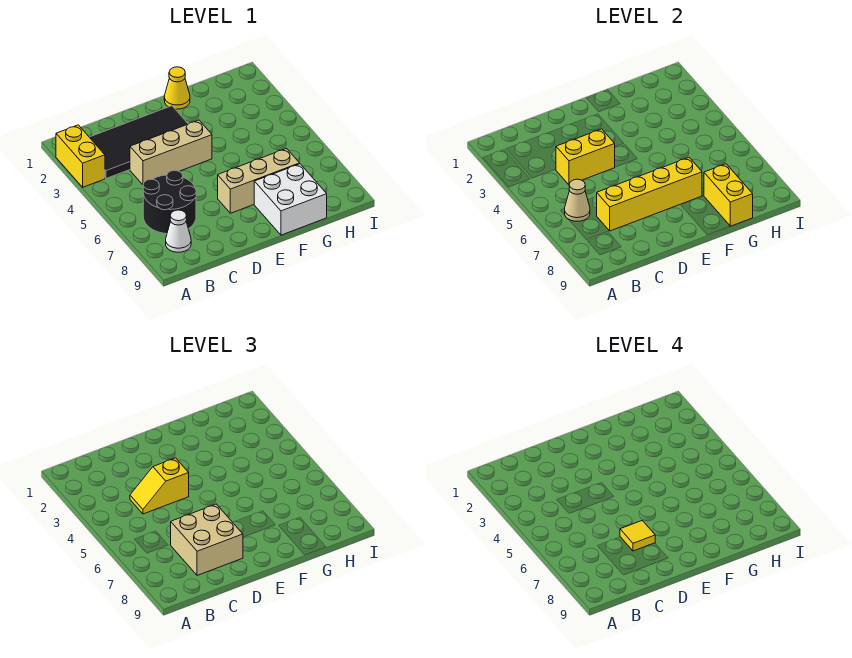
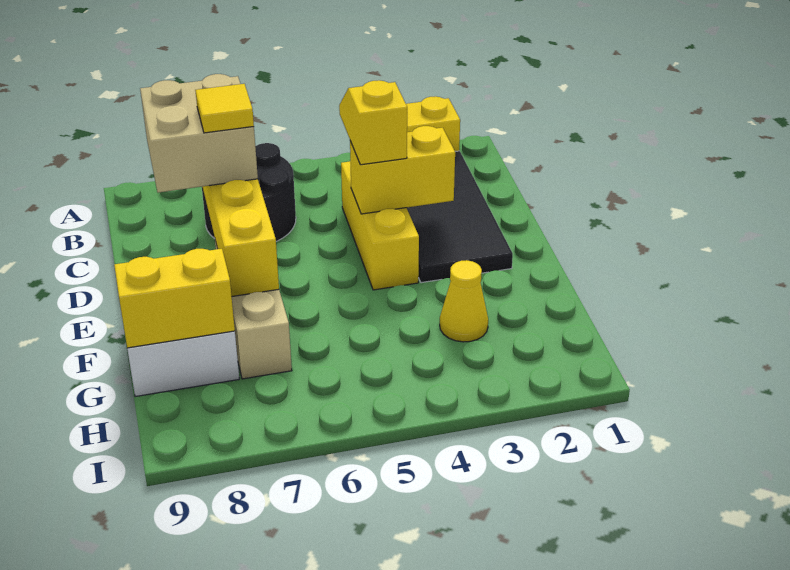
tan cone B6 level 2 -> none
white cone B8 level 1 -> none
tan brick C4:E4 level 1 -> yellow brick C4:E4 level 1
yellow brick C4:D4 level 2 -> yellow brick D3:D4 level 2
yellow cone F1 level 1 -> yellow cone G3 level 1

